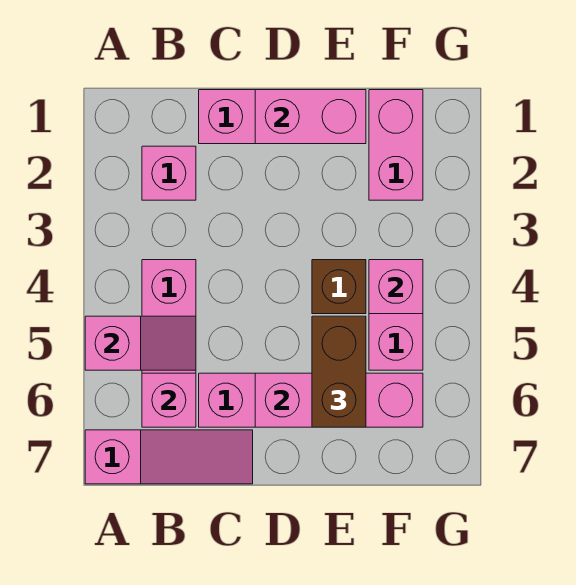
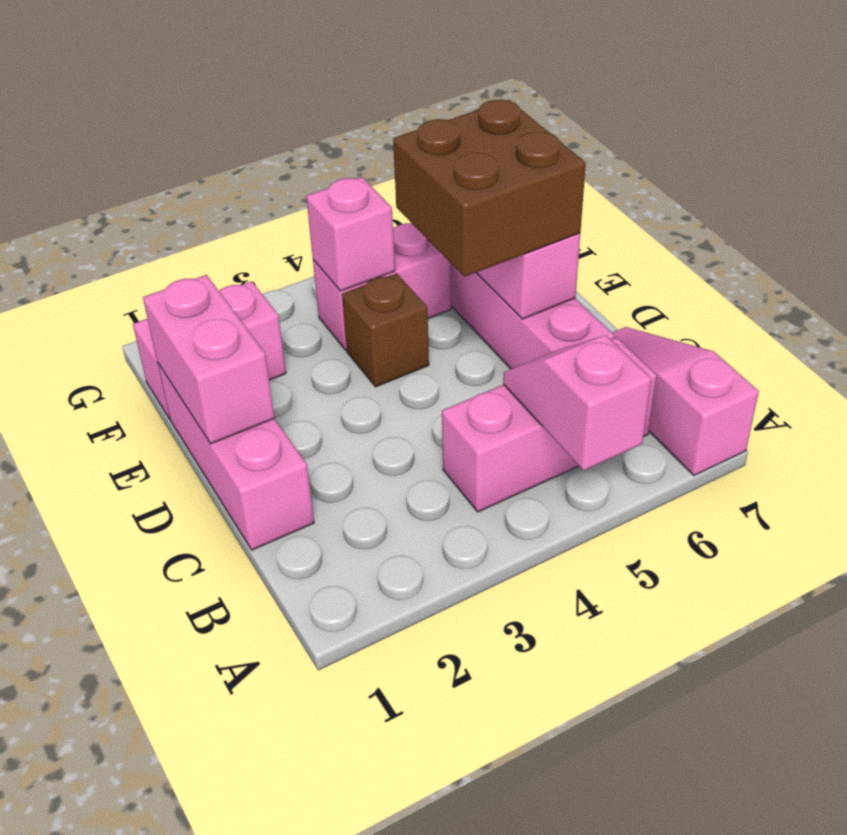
pink brick B2 level 1 -> none
pink brick B6 level 2 -> none
brown brick E5:E6 level 3 -> brown brick D5:E6 level 3

